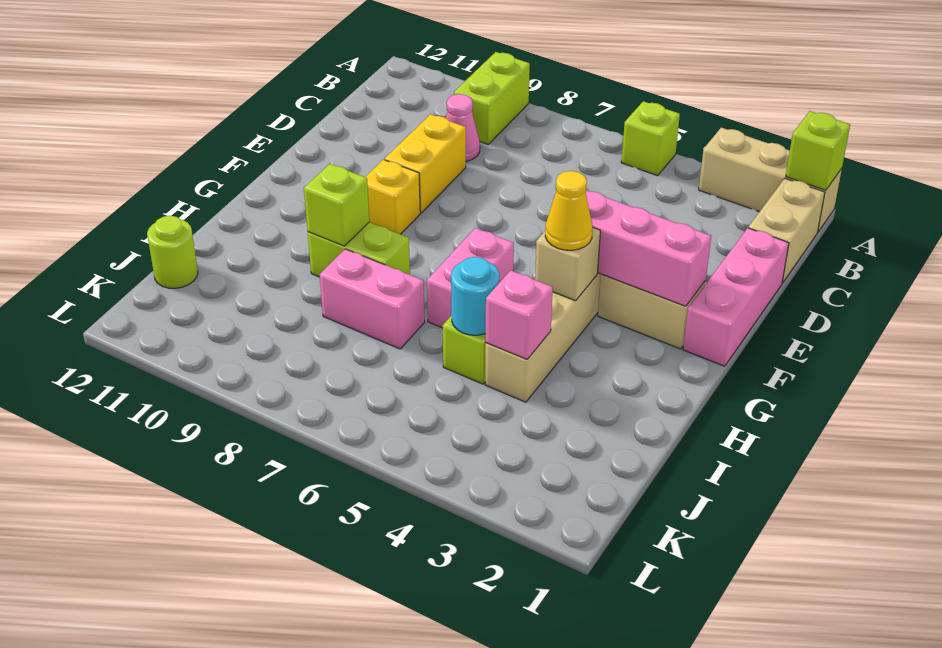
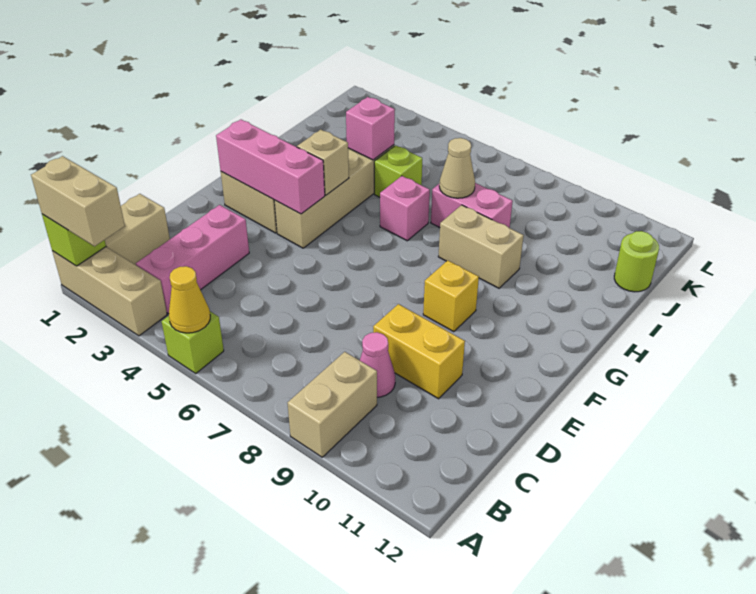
none -> tan brick A1:A2 level 3
lime brick A9:B9 level 1 -> tan brick A9:B9 level 1
pink brick D1:F1 level 1 -> pink brick B3:D3 level 1
yellow brick D9:E9 level 1 -> yellow brick D9:D10 level 1
yellow cone G4 level 3 -> yellow cone A5 level 2
pink brick G6:H6 level 1 -> pink brick H6 level 1
lime brick H8:H9 level 1 -> tan brick H8:H9 level 1
lime brick H9 level 2 -> none
cyan round brick I5 level 2 -> none
none -> tan cone I7 level 2

